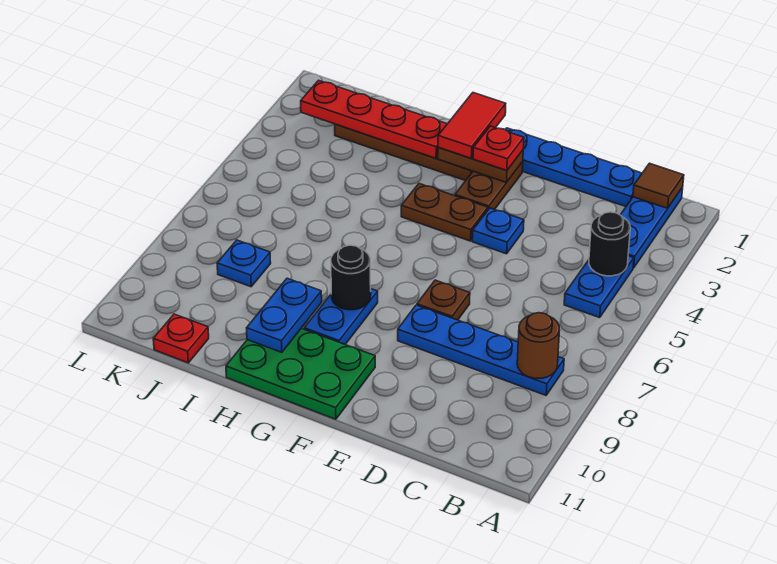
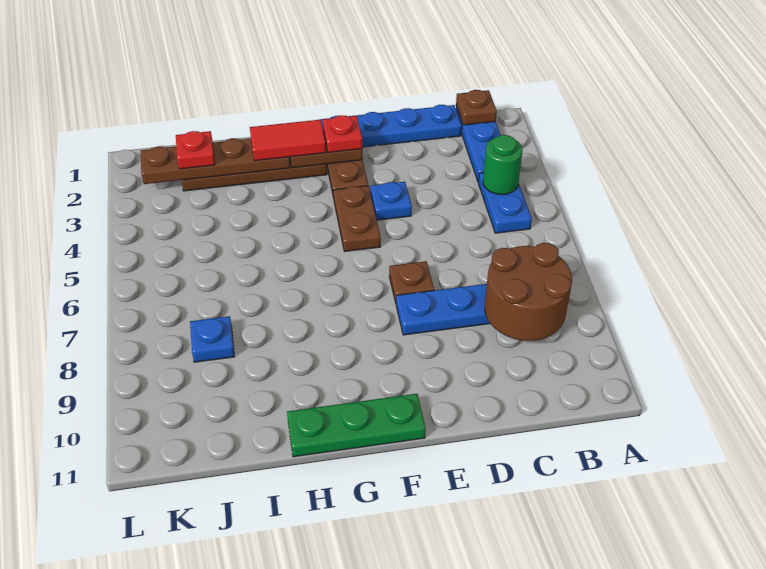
brown tile B1 level 2 -> brown plate B1 level 2
black round brick B4 level 2 -> green round brick B4 level 2
brown round brick B8 level 2 -> brown round brick B8:C9 level 2
brown plate F4:G4 level 1 -> brown plate F4:F5 level 1
green plate F10:H11 level 1 -> green plate F11:H11 level 1
red tile G1:G2 level 3 -> red tile G2:H2 level 3
blue plate G8:G9 level 1 -> none
black round brick G8 level 2 -> none
red plate H2:K2 level 2 -> brown plate H2:K2 level 2
blue plate H9:H10 level 2 -> none
red plate J11 level 1 -> red plate J2 level 3

